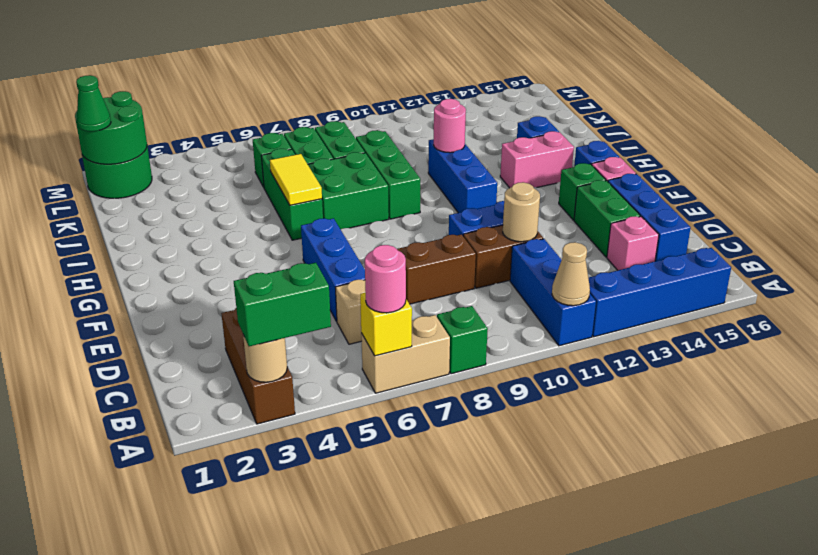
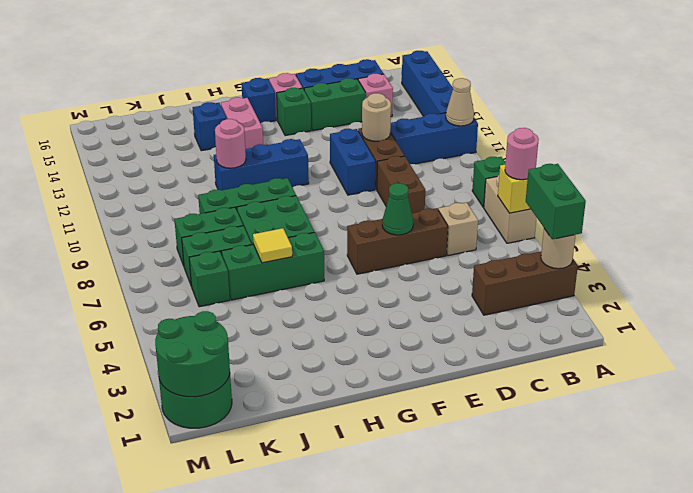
blue brick D6:F6 level 1 -> brown brick D6:F6 level 1
yellow tile H6:I6 level 2 -> yellow tile I6 level 2
green cone L1 level 3 -> green cone E6 level 2

